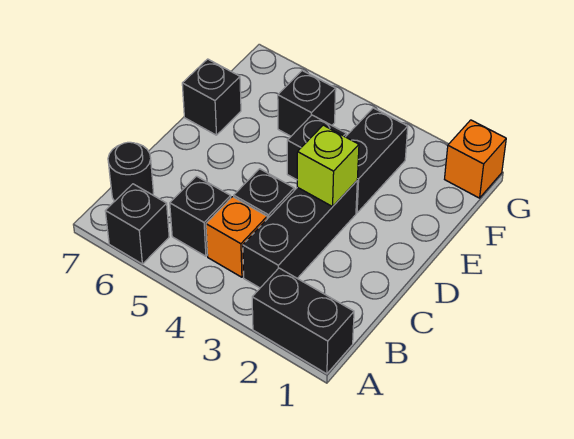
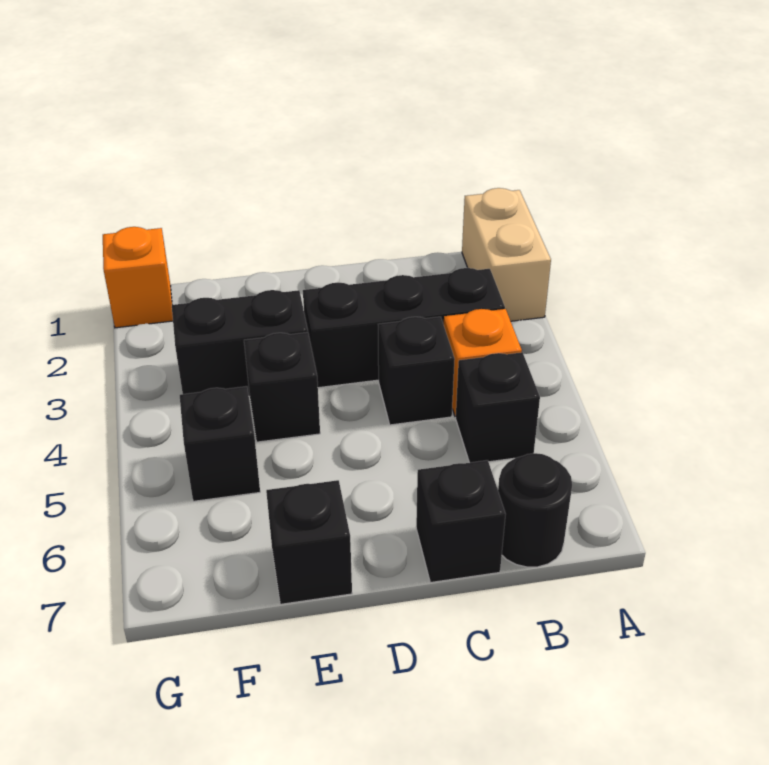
black brick A1:A2 level 1 -> tan brick A1:A2 level 1
black brick A6 level 1 -> black brick C7 level 1
lime brick D3 level 2 -> none

